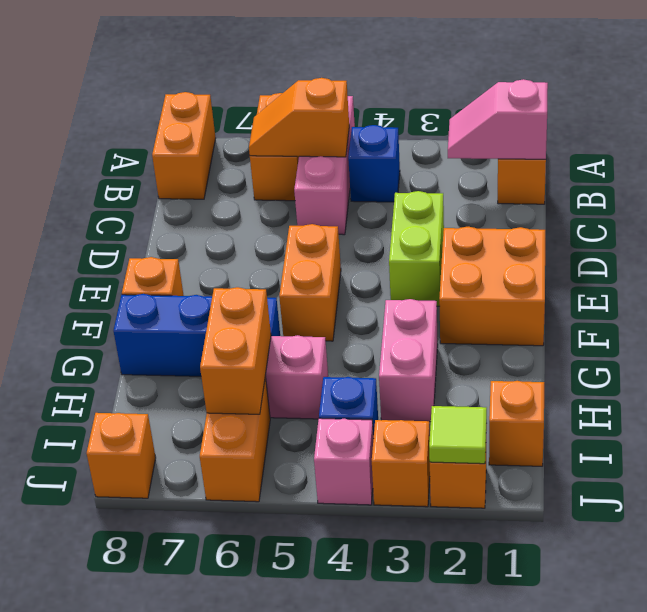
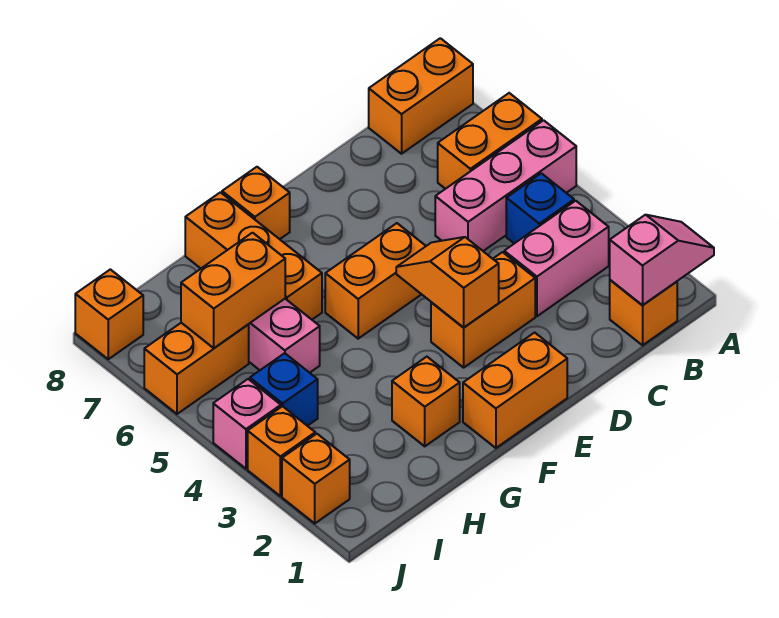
pink slope B1:B2 level 2 top 1 -> pink slope A1:B1 level 2 top B
orange slope B5:B6 level 2 top 5 -> orange slope E3:E4 level 2 top 3
lime brick D3:E3 level 1 -> orange brick D3:E3 level 1
orange brick E1:F2 level 1 -> orange brick E1:F1 level 1
pink brick G3:H3 level 1 -> pink brick B3:C3 level 1
blue brick G6:G8 level 1 -> orange brick G6:G8 level 1
orange brick I1 level 1 -> orange brick G2 level 1
lime tile J2 level 2 -> none

